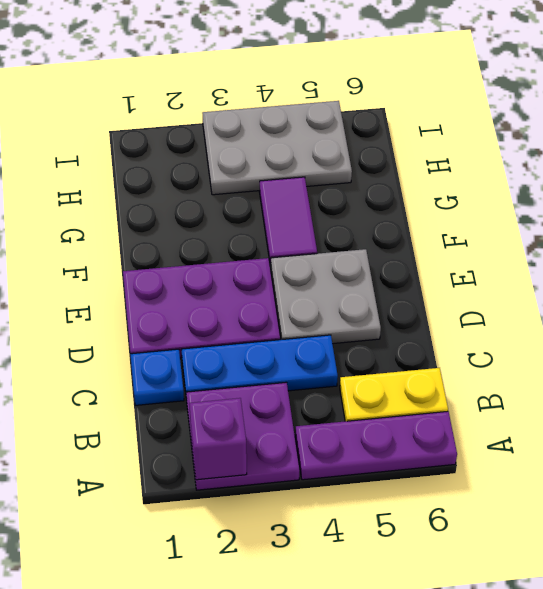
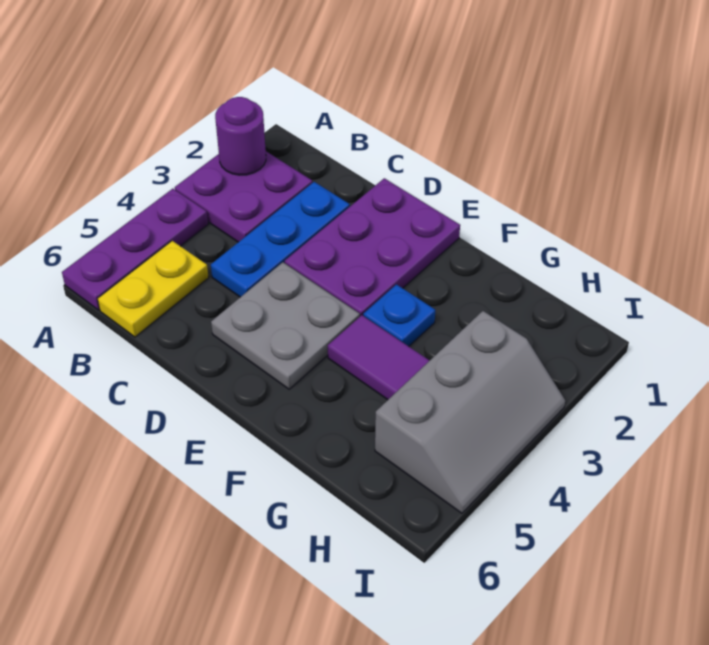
purple brick A2 level 2 -> purple round brick A2 level 2
blue plate C1 level 1 -> blue plate F3 level 1
grey plate H3:I5 level 1 -> grey slope H3:I5 level 1 top H

